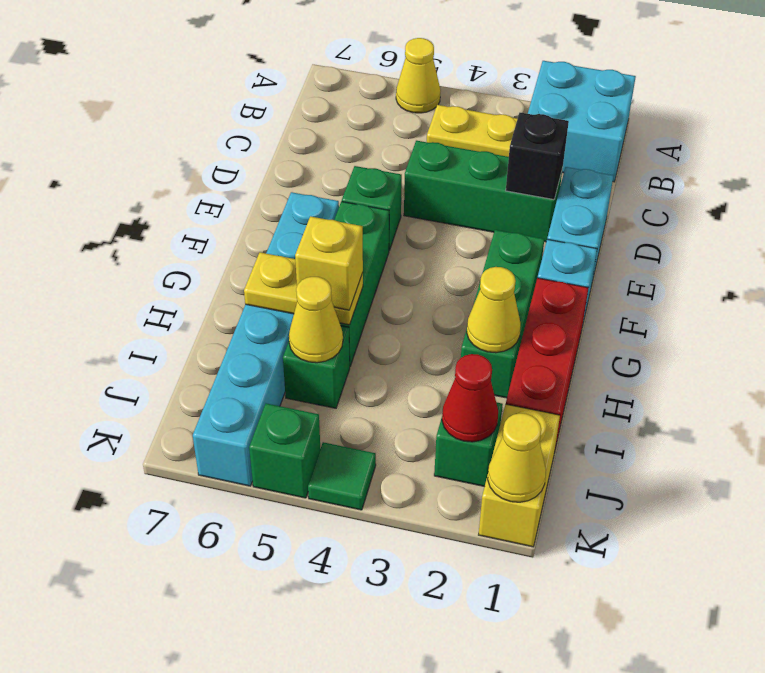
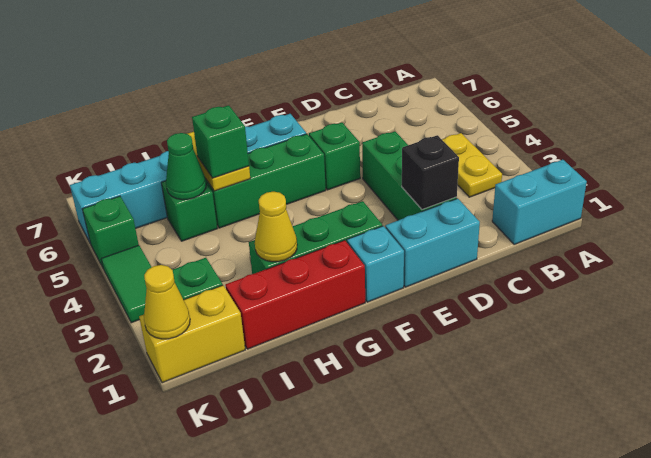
cyan brick A1:B2 level 1 -> cyan brick A1:B1 level 1
yellow cone A5 level 1 -> none
yellow brick H5 level 3 -> green brick H5 level 3
yellow cone I5 level 2 -> green cone I5 level 2
red cone J2 level 2 -> none
green tile K4 level 1 -> green tile K3:K4 level 1

